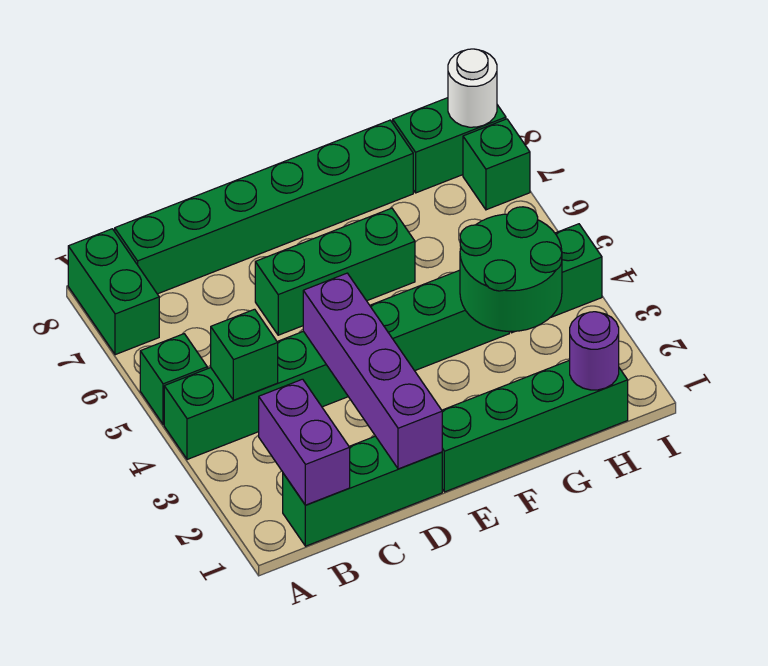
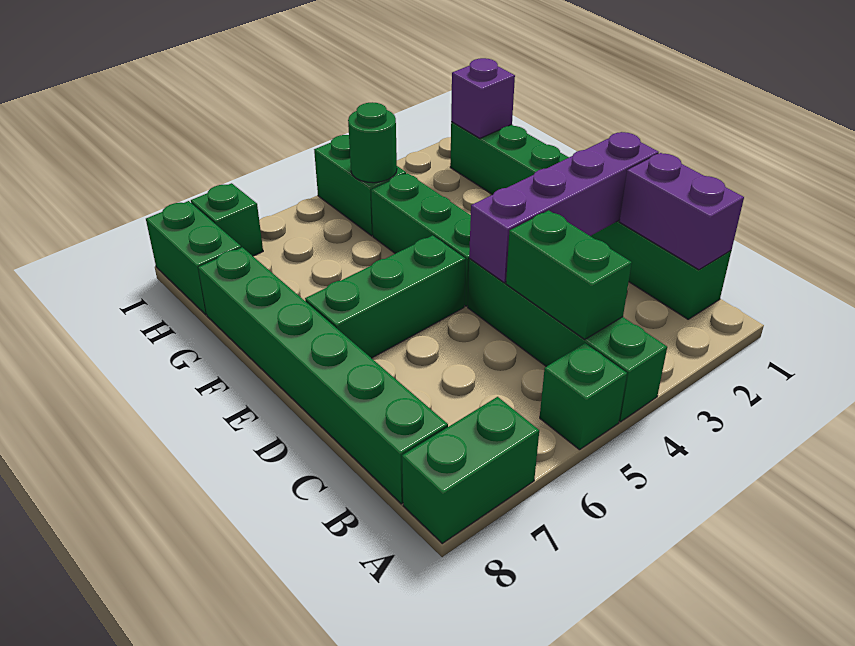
purple brick B1:B2 level 2 -> purple brick B1:C1 level 2
green brick B4 level 2 -> green brick B4:C4 level 2
green brick D6:F6 level 1 -> green brick E5:E7 level 1
green round brick G3:H4 level 2 -> green round brick H4 level 2
purple round brick H1 level 2 -> purple brick H1 level 2
white round brick I8 level 2 -> none

